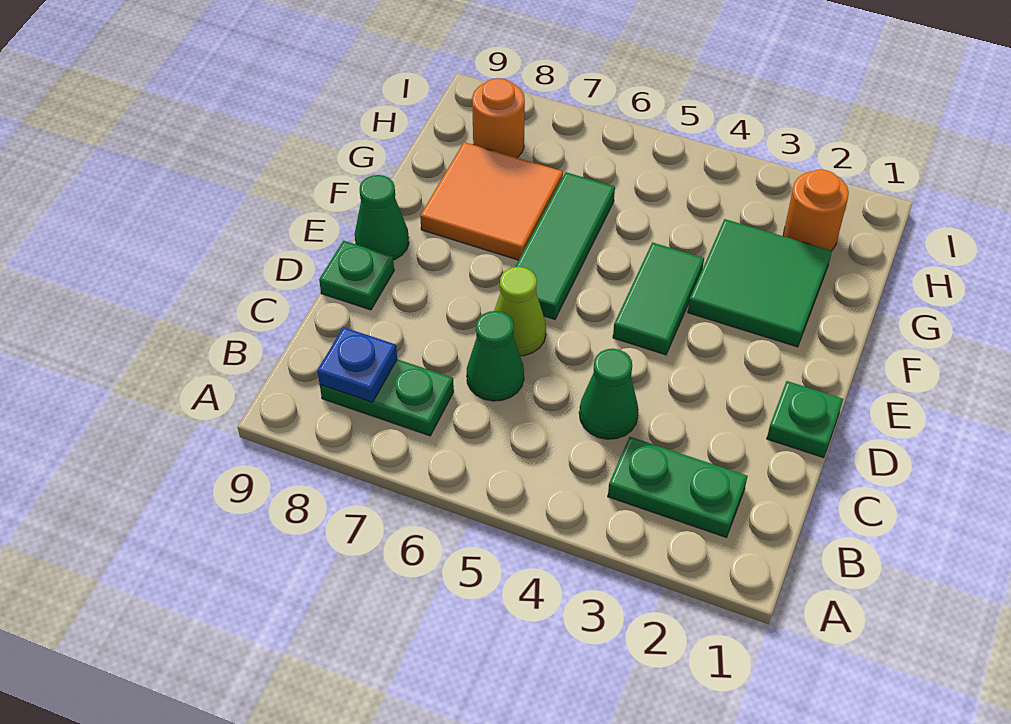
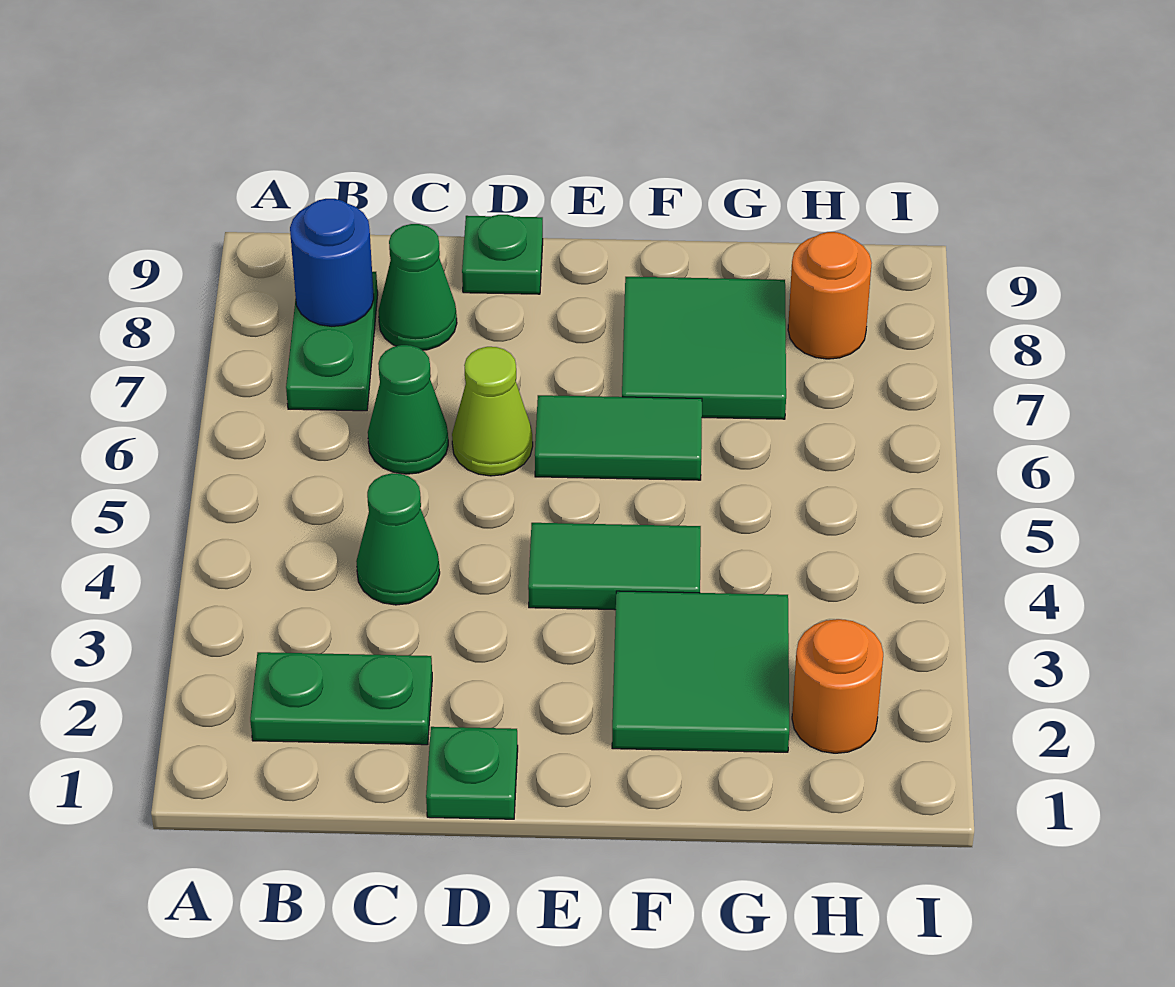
green plate B2:B3 level 1 -> green plate B2:C2 level 1
blue plate B8 level 2 -> blue round brick B8 level 2
green tile E6:G6 level 1 -> green tile E6:F6 level 1
green cone E9 level 1 -> green cone C8 level 1
orange tile F7:G8 level 1 -> green tile F7:G8 level 1

